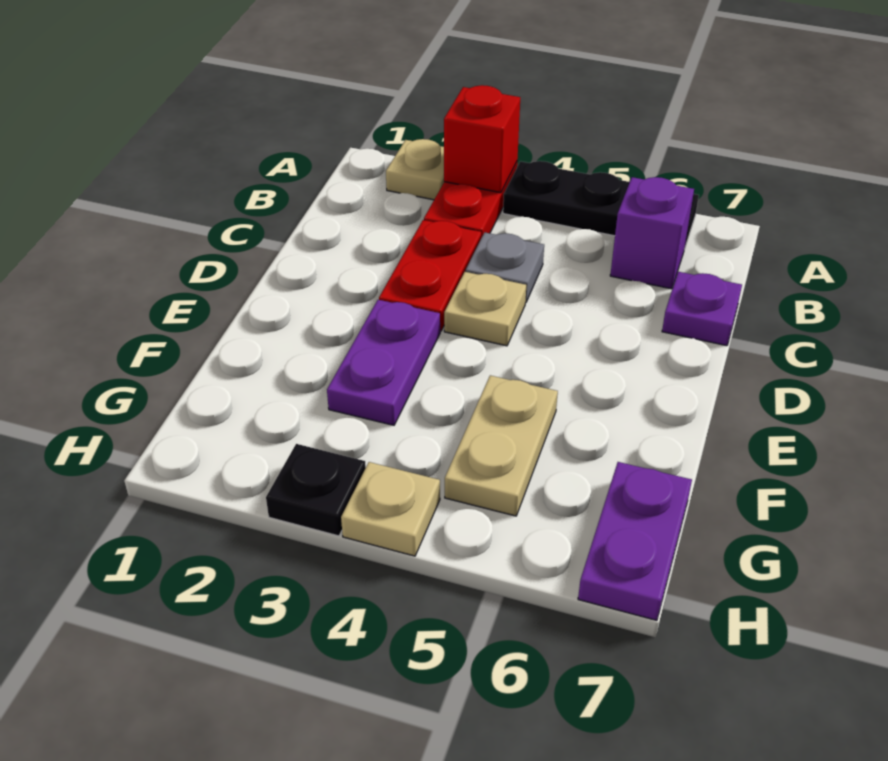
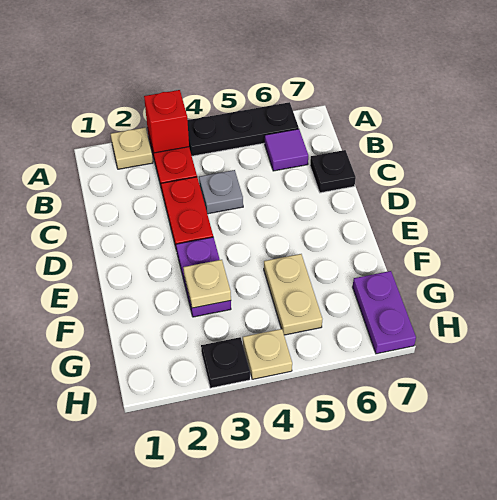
purple brick B6 level 1 -> purple tile B6 level 1
purple plate C7 level 1 -> black plate C7 level 1
tan plate D4 level 1 -> tan plate F3 level 2

